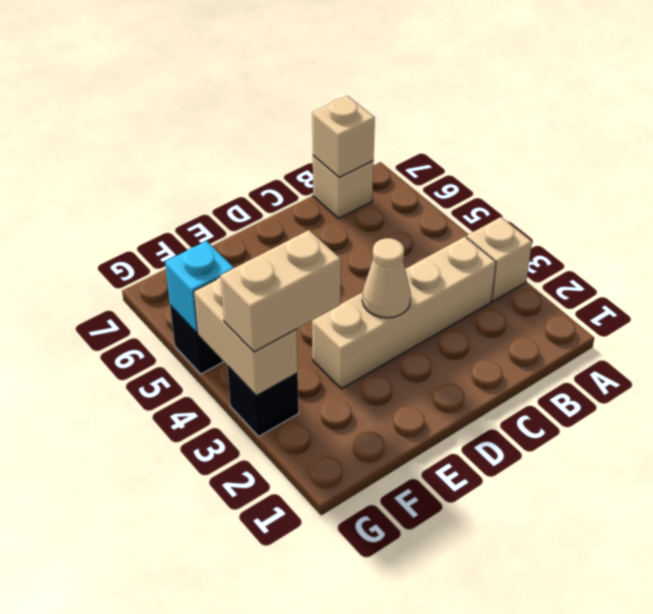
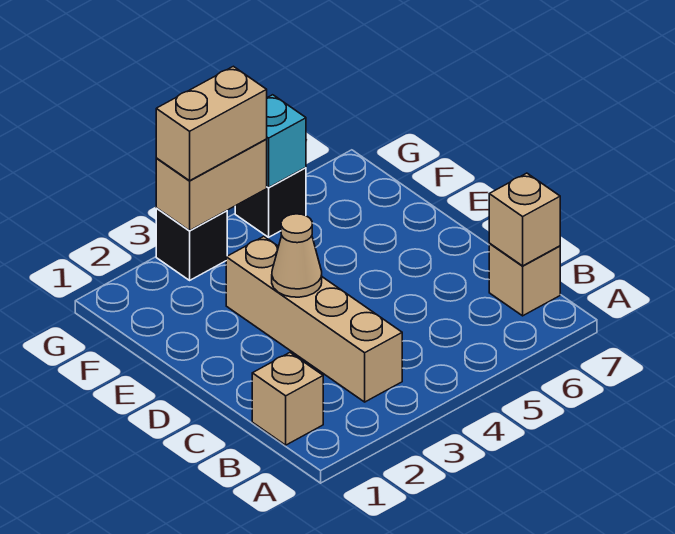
tan brick A3 level 1 -> tan brick B1 level 1
tan brick F3:G3 level 3 -> tan brick G3:G4 level 3

